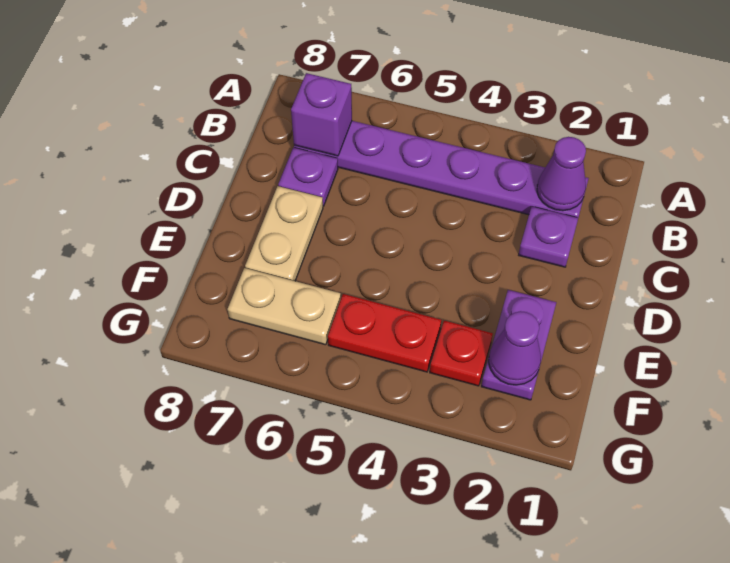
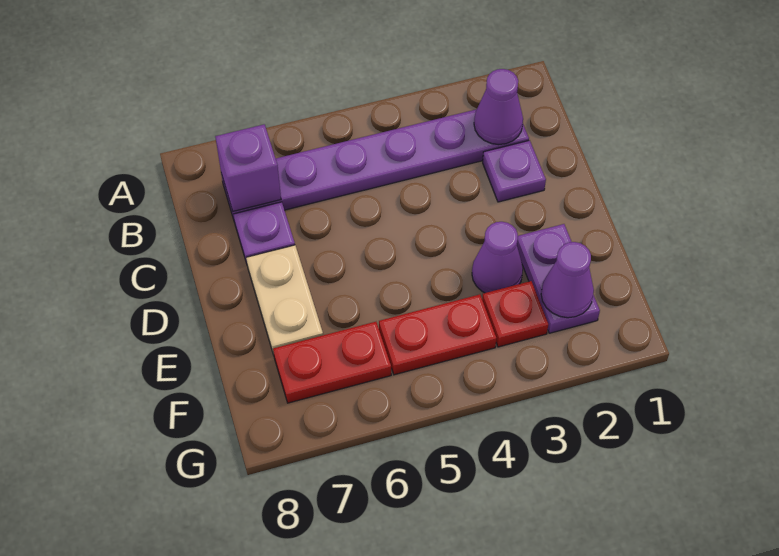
none -> purple cone E3 level 1
tan plate F6:F7 level 1 -> red plate F6:F7 level 1

